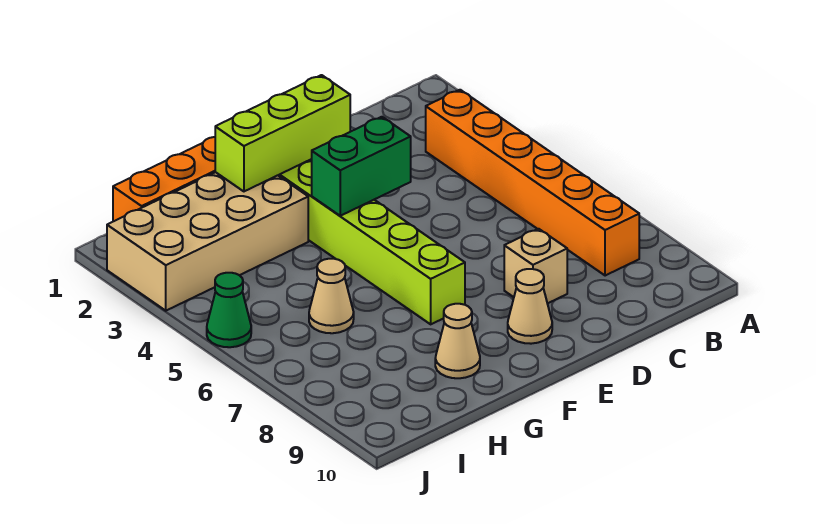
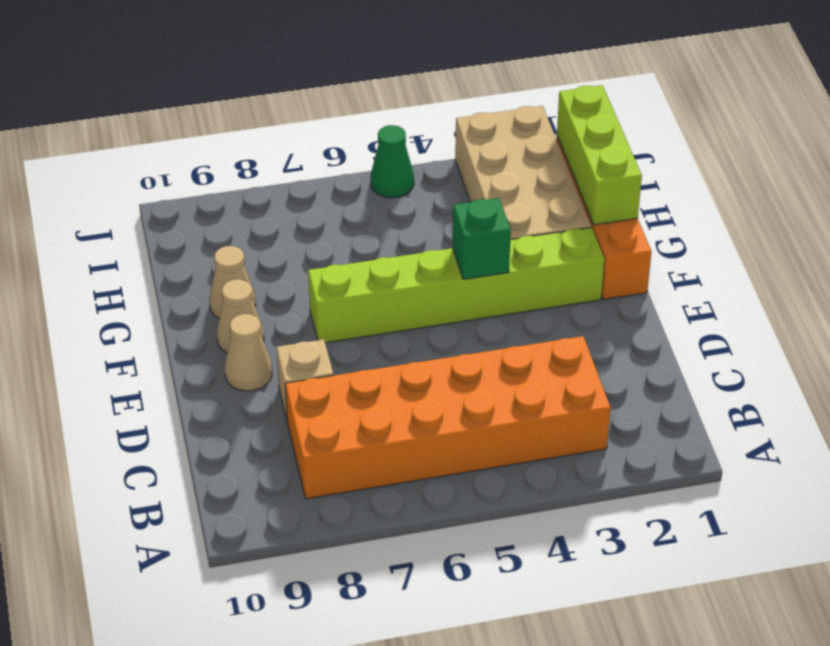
orange brick B3:B8 level 1 -> orange brick B3:C8 level 1
lime brick E2:G2 level 2 -> lime brick G1:I1 level 2
green brick E4:F4 level 2 -> green brick F4 level 2
tan cone H6 level 1 -> tan cone F9 level 1

